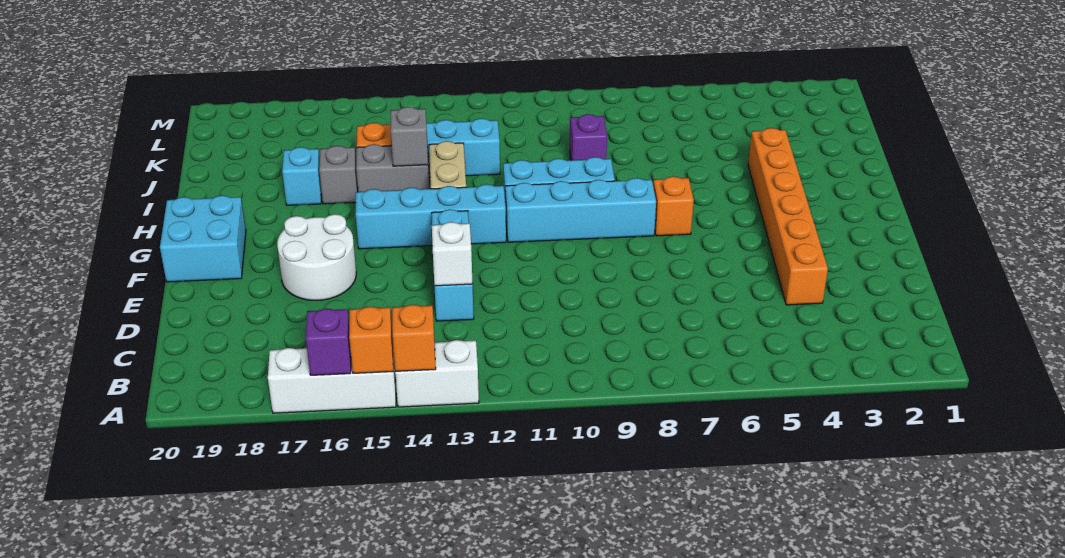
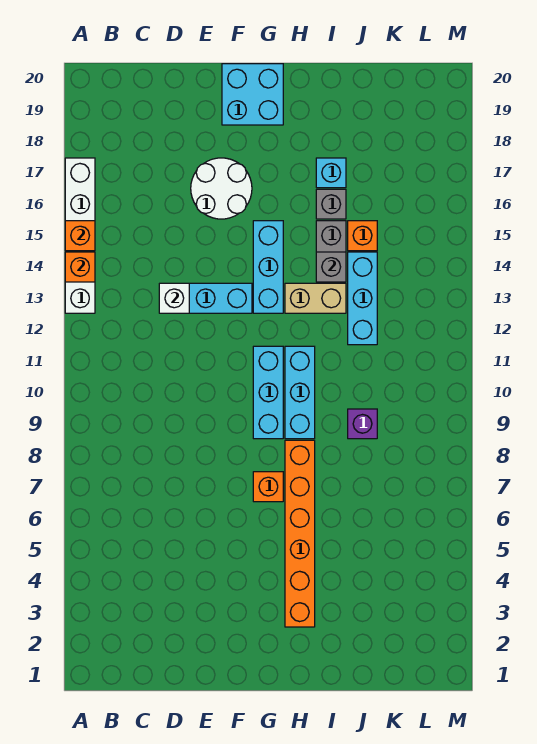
purple brick A16 level 2 -> none
orange brick D4:I4 level 1 -> orange brick H3:H8 level 1
cyan brick G8:G11 level 1 -> cyan brick G9:G11 level 1
cyan brick G12:G15 level 1 -> cyan brick G13:G15 level 1

